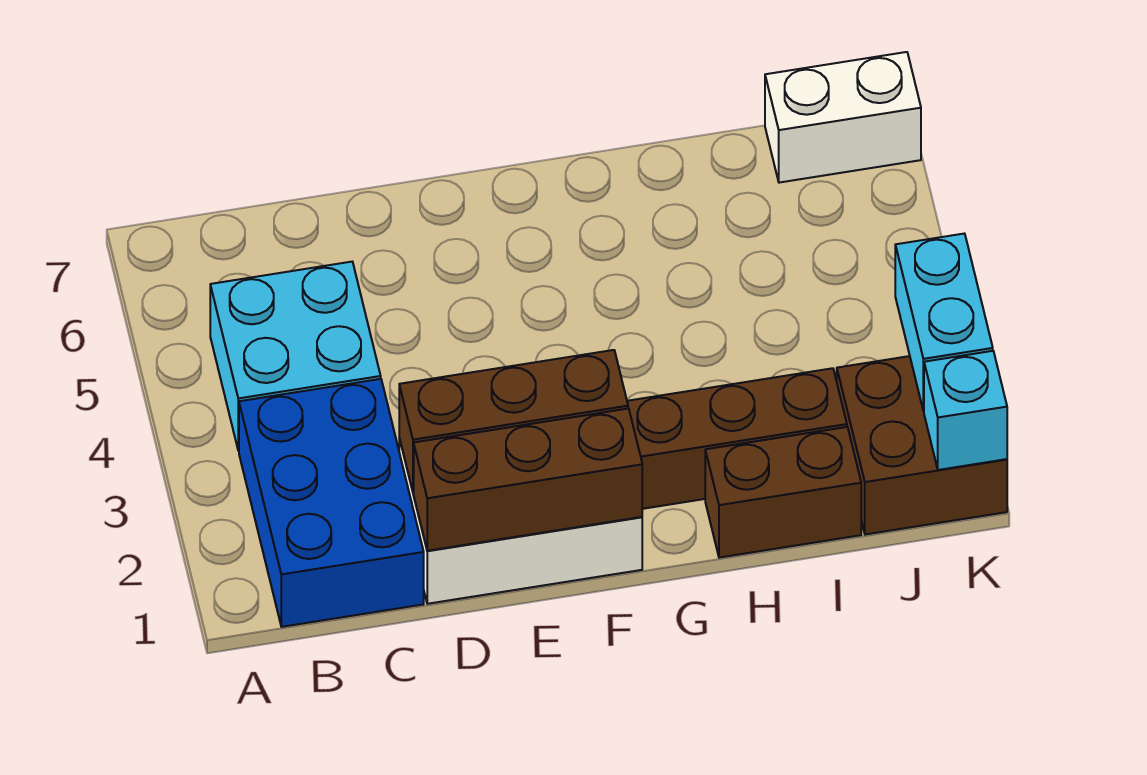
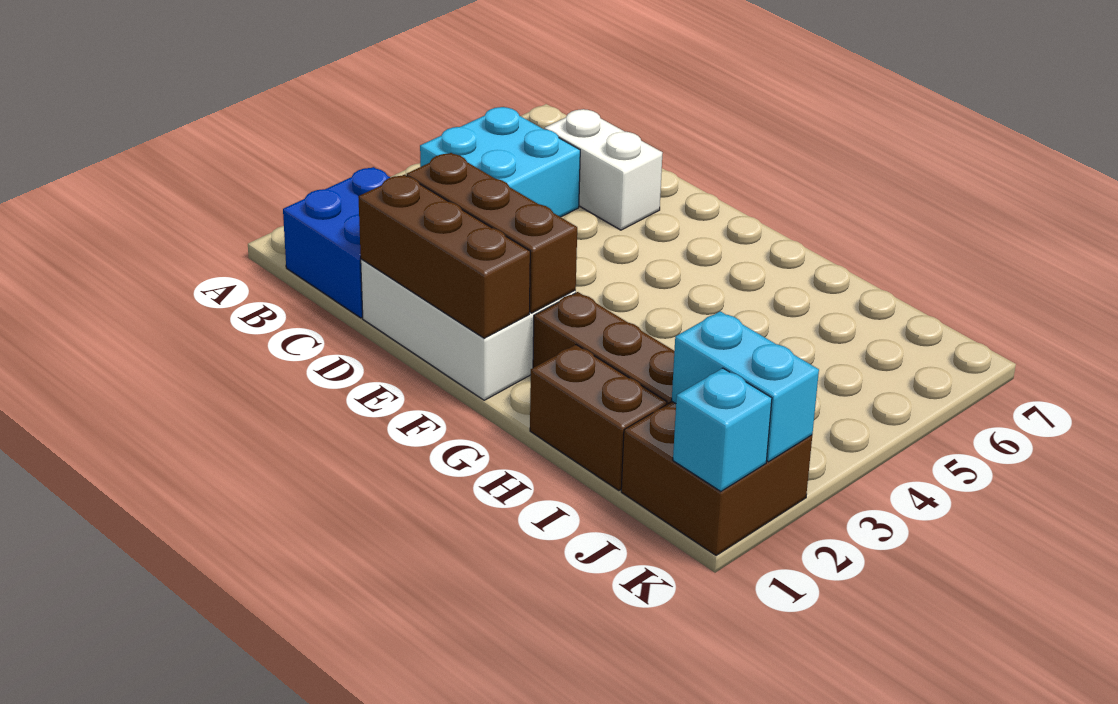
blue brick B1:C3 level 1 -> blue brick B1:C2 level 1
white brick J7:K7 level 1 -> white brick C6:D6 level 1
cyan brick K2:K3 level 2 -> cyan brick J2:K2 level 2

